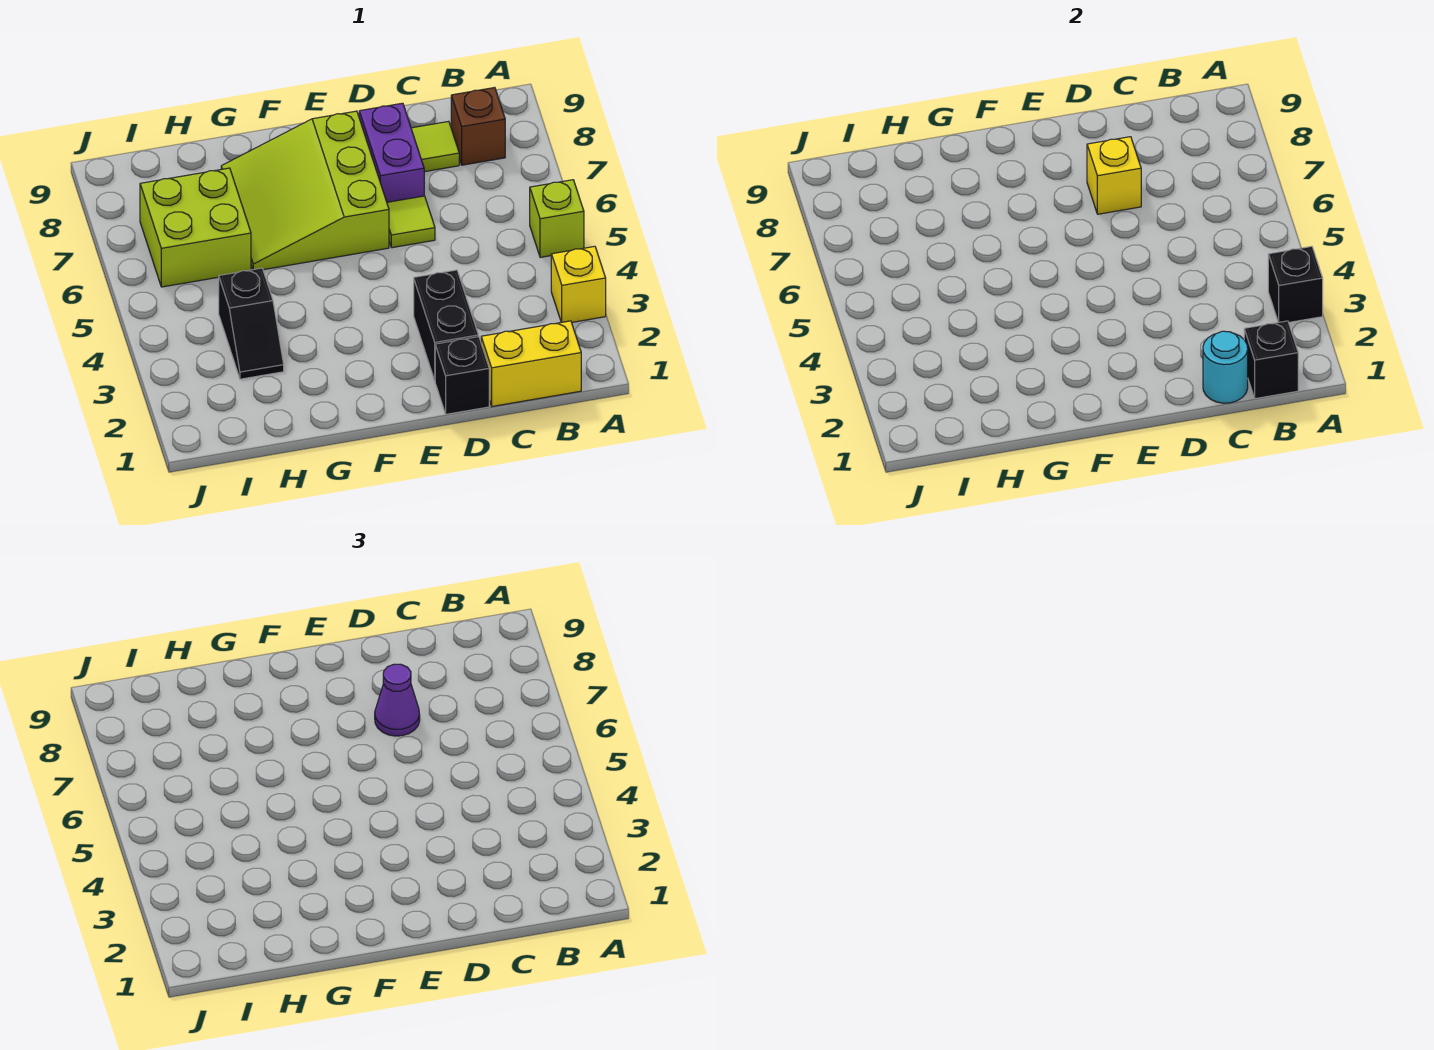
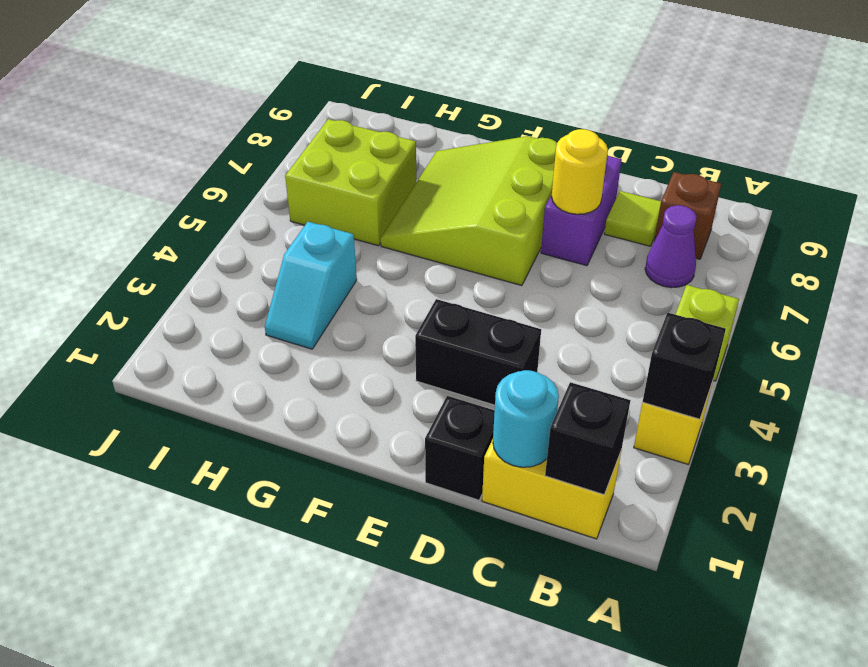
black brick D2:D3 level 1 -> black brick D3:E3 level 1
lime tile D6 level 1 -> none
yellow brick D7 level 2 -> yellow round brick D7 level 2
purple cone D7 level 3 -> purple cone B7 level 1
black slope H3:H4 level 1 top 4 -> cyan slope H3:H4 level 1 top 4

